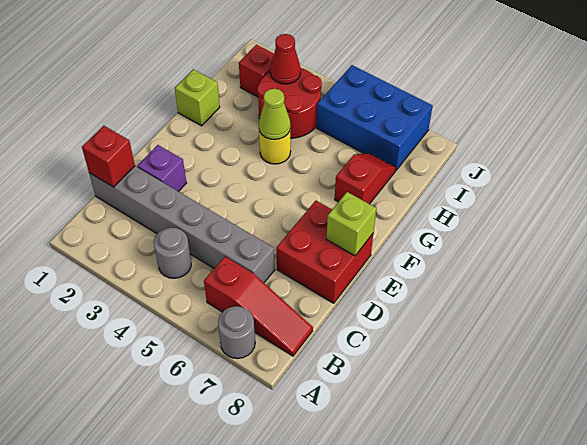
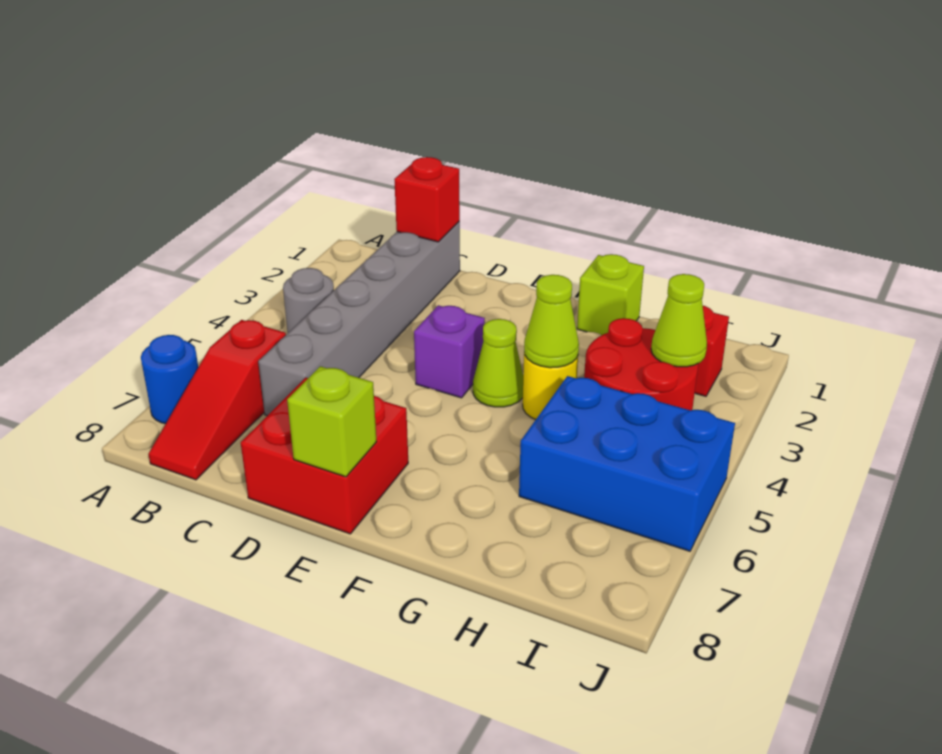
grey round brick A7 level 1 -> blue round brick A7 level 1
purple brick D2 level 1 -> purple brick E4 level 1
none -> lime cone F4 level 1
red slope G7:H7 level 1 top G -> none
red cone I3 level 2 -> lime cone I3 level 2
blue brick I5:J7 level 1 -> blue brick H5:J6 level 1

